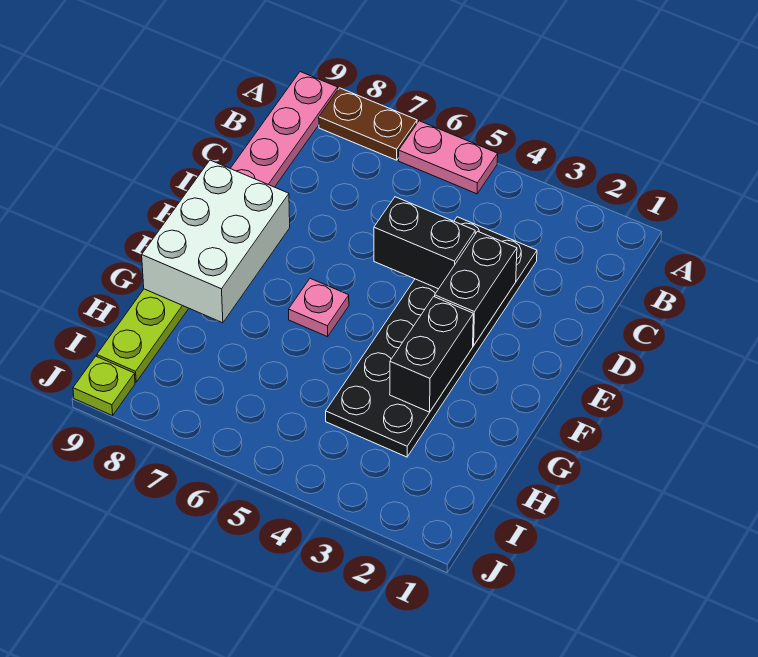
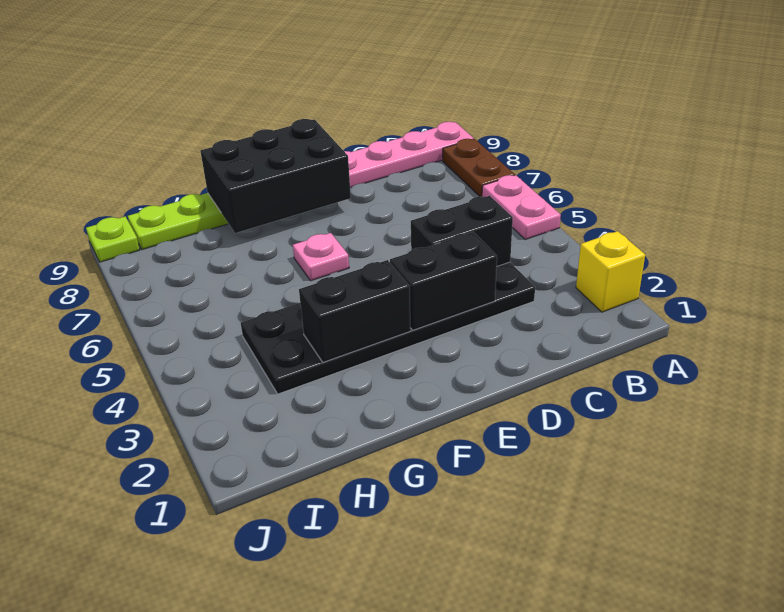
none -> yellow brick A2 level 1
black brick D4:D5 level 2 -> black brick C4:D4 level 2
white brick E8:G9 level 2 -> black brick E8:G9 level 2

